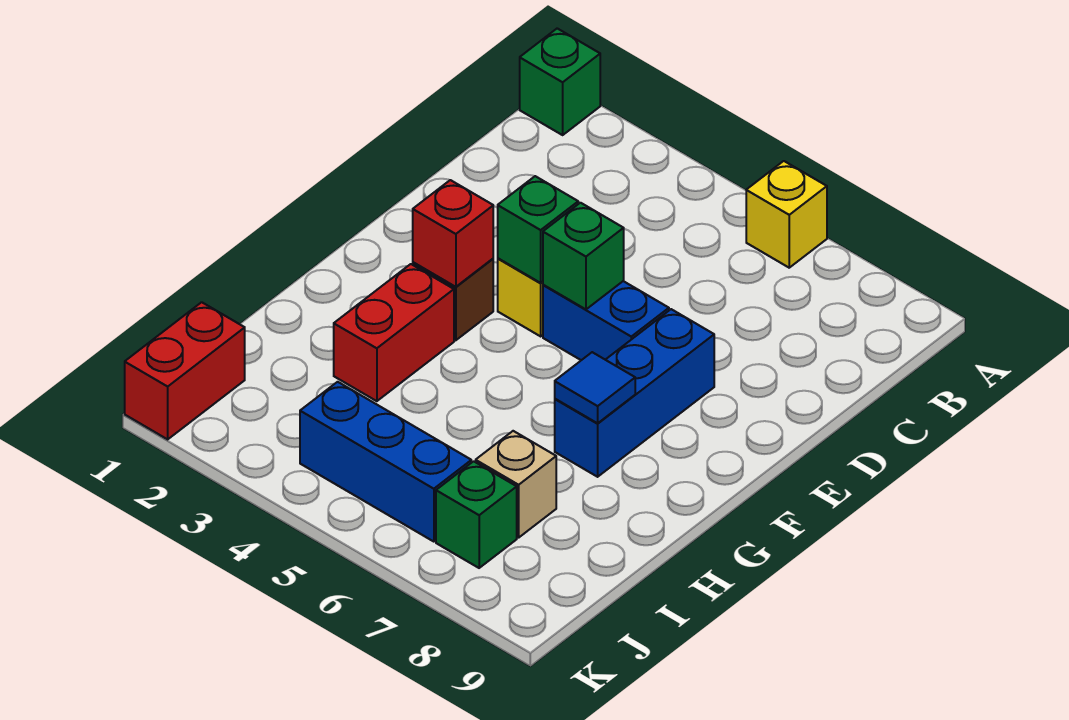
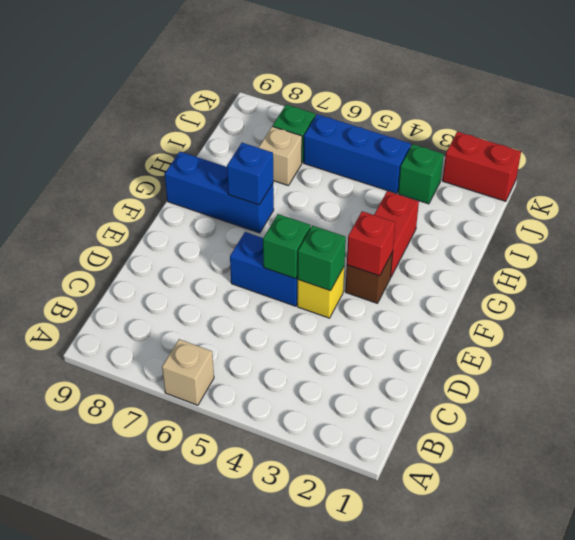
green brick A1 level 1 -> green brick J3 level 1
yellow brick A6 level 1 -> tan brick A6 level 1
blue brick E7:G7 level 1 -> blue brick G7:G9 level 1
blue tile G7 level 2 -> blue brick G7 level 2
red brick J1:K1 level 1 -> red brick K1:K2 level 1

